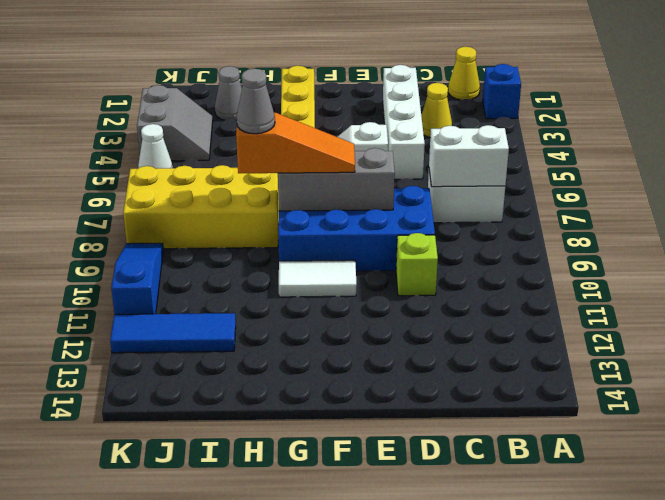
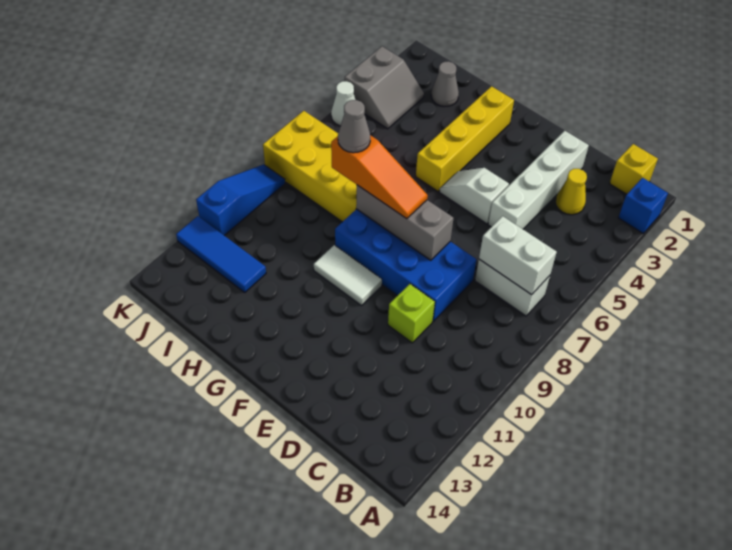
yellow cone B1 level 1 -> yellow brick B1 level 1

